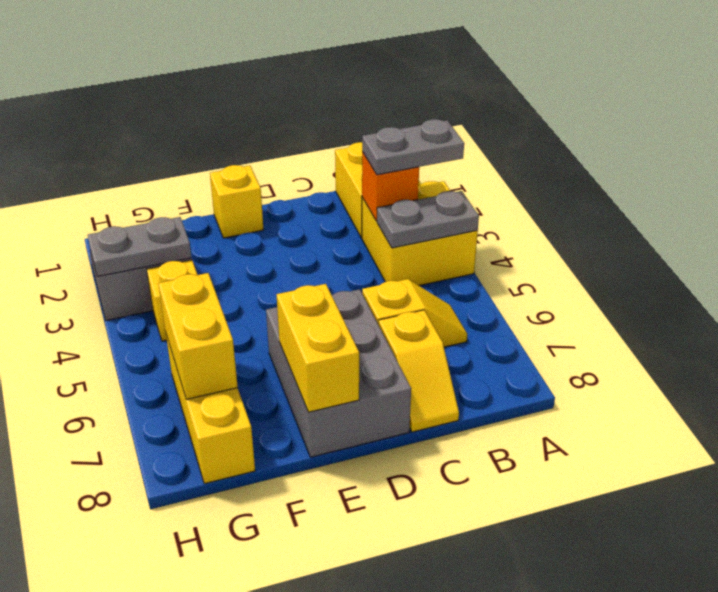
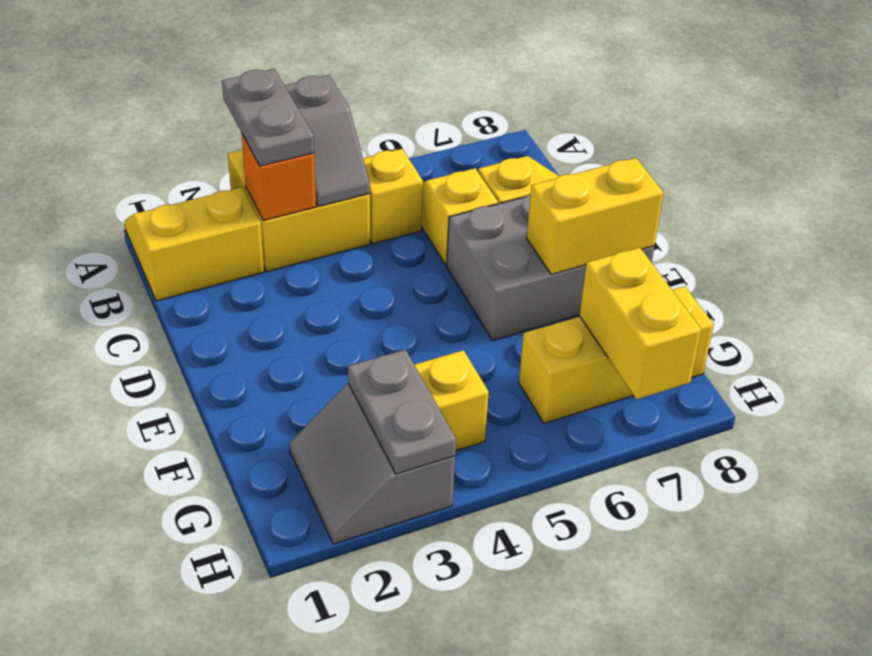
grey plate A4:B4 level 2 -> grey slope A4:B4 level 2 top A
yellow brick E1 level 1 -> yellow brick B5 level 1
yellow brick G6:G7 level 2 -> yellow brick G7:H7 level 2

